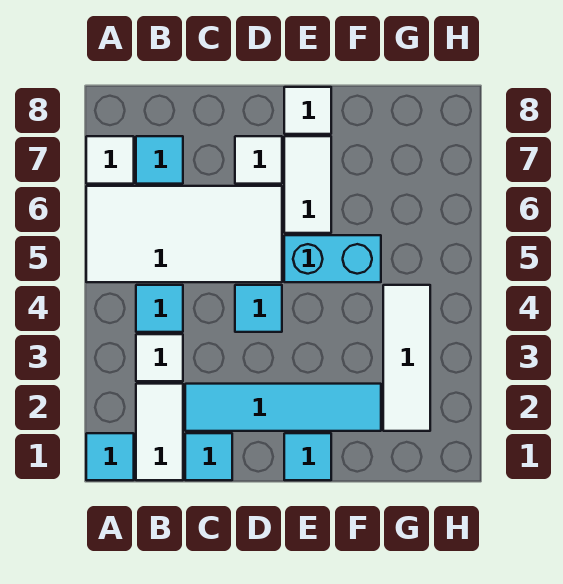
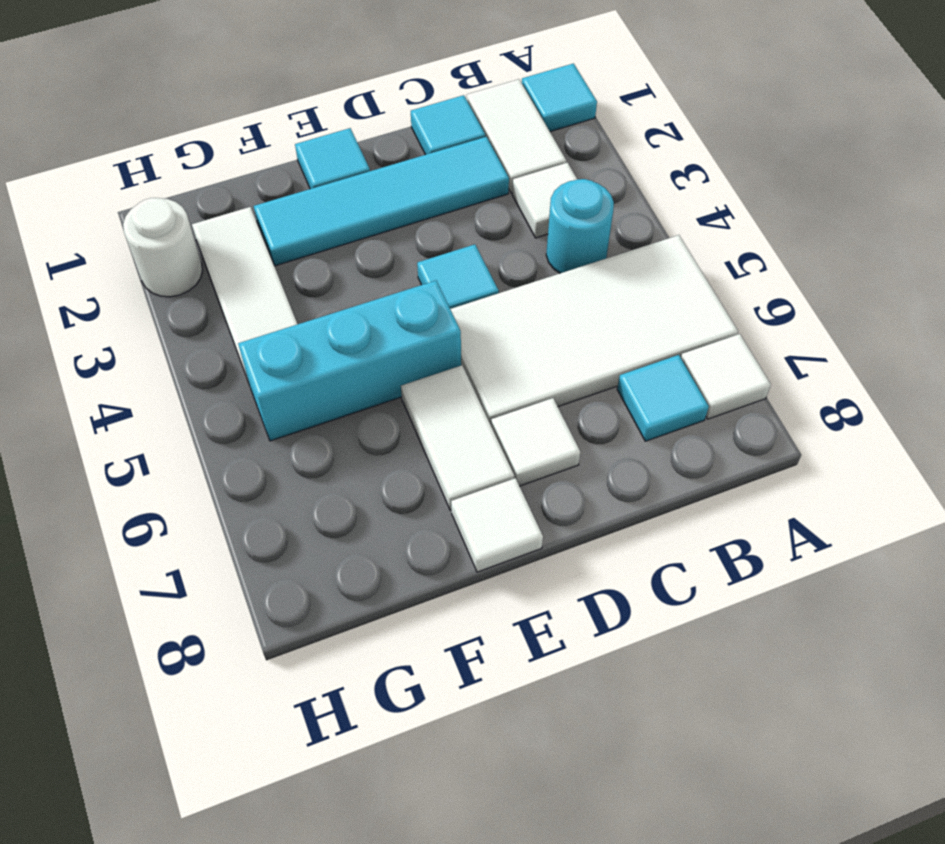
cyan tile B4 level 1 -> cyan round brick B4 level 1
cyan brick E5:F5 level 1 -> cyan brick E5:G5 level 1
none -> white round brick H2 level 1

